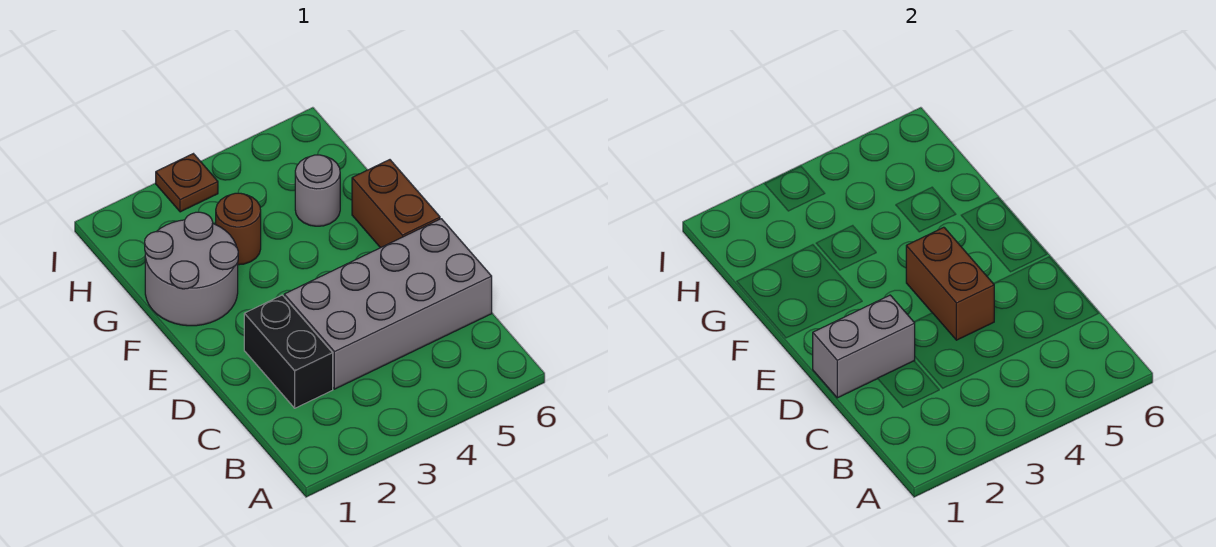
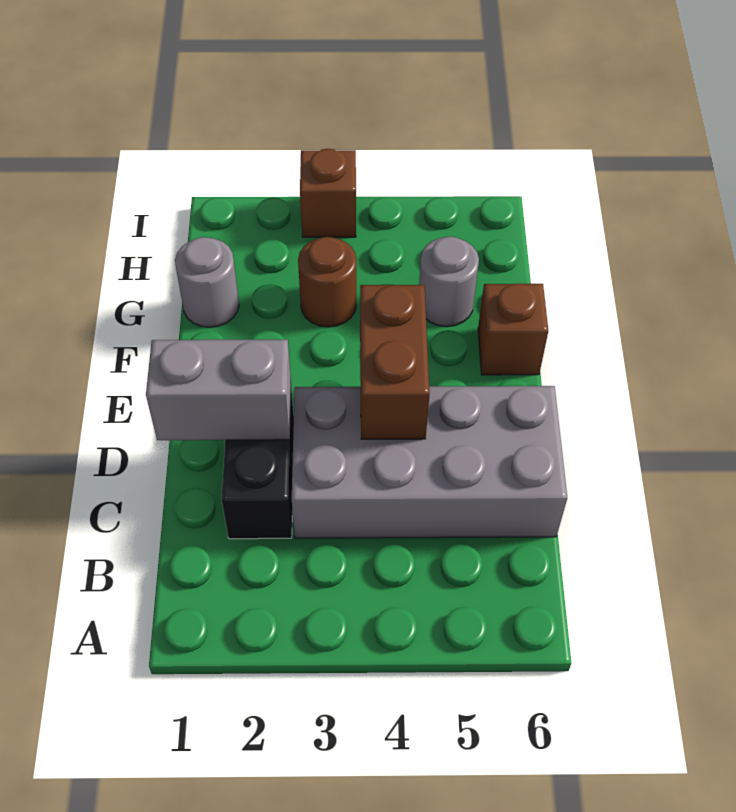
brown brick E6:F6 level 1 -> brown brick F6 level 1
grey round brick F1:G2 level 1 -> grey round brick G1 level 1
brown plate I3 level 1 -> brown brick I3 level 1

